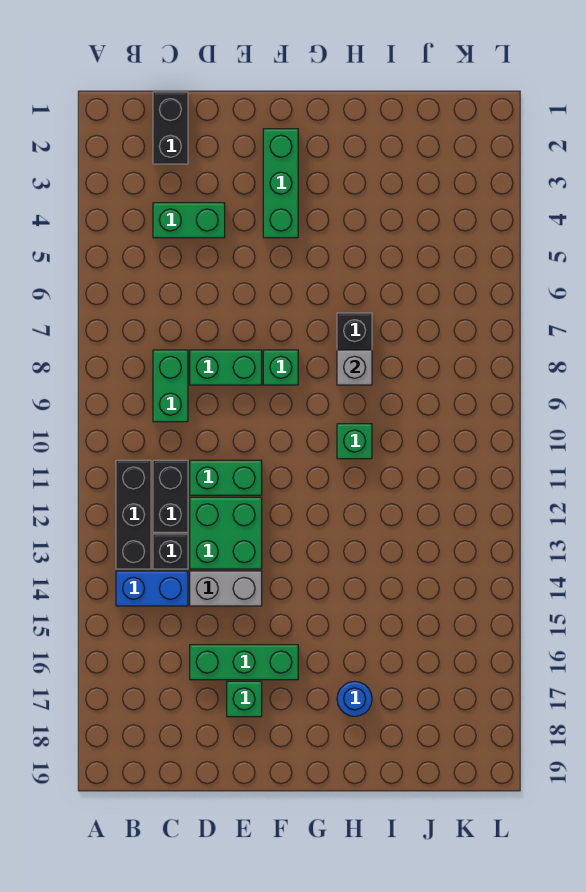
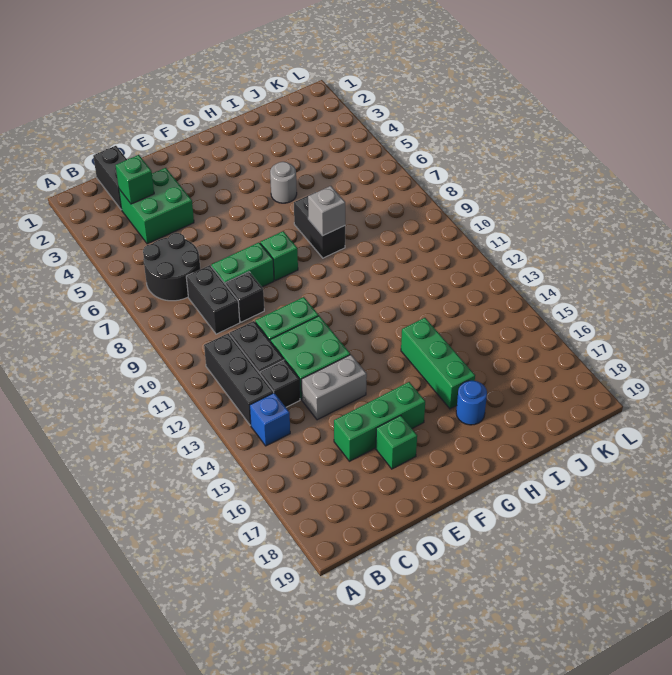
none -> black round brick B6:C7 level 1
blue brick B14:C14 level 1 -> blue brick B14 level 1
green brick C4:D4 level 1 -> green brick C3:D4 level 1
green brick C8:C9 level 1 -> black brick C8:C9 level 1
none -> black brick D9 level 1
green brick F2:F4 level 1 -> green brick H14:H16 level 1
none -> grey round brick H5 level 1
green brick H10 level 1 -> green brick C3 level 2

